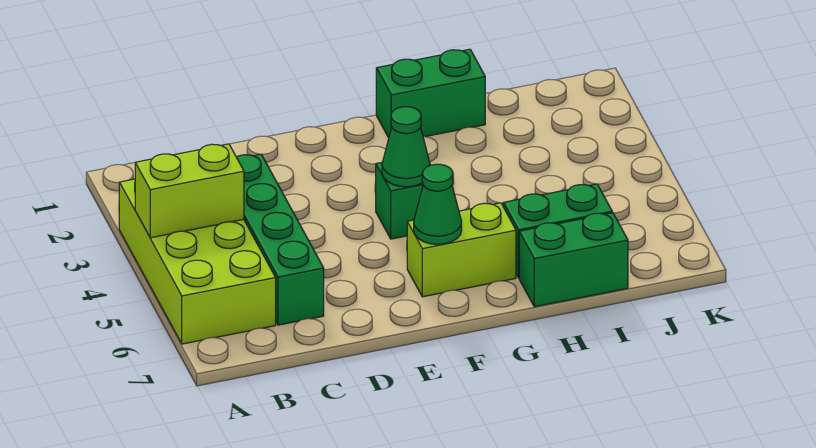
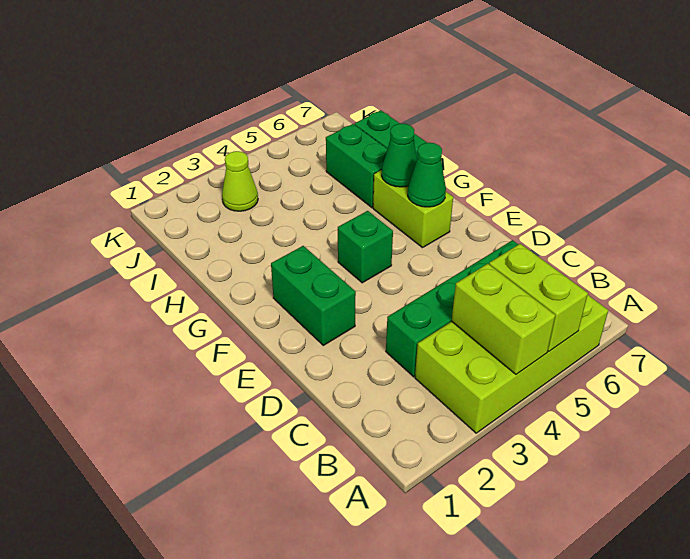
none -> lime brick A5:B5 level 2
green cone F4 level 2 -> green cone G6 level 2
green brick G1:H1 level 1 -> green brick E2:F2 level 1
none -> lime cone J3 level 1

